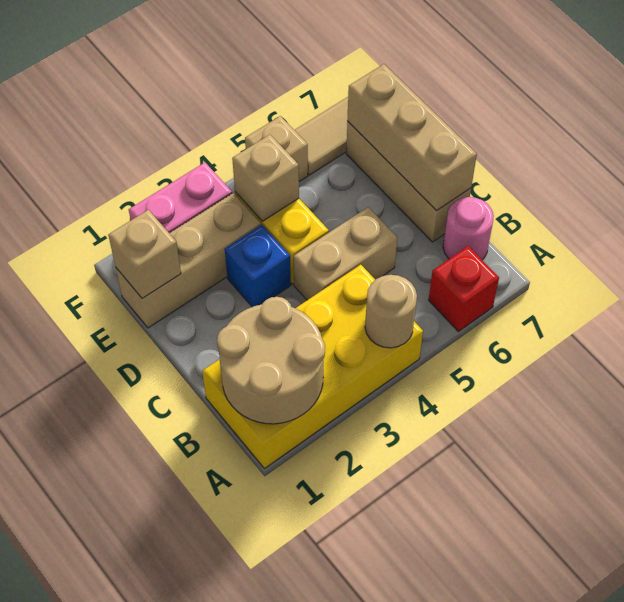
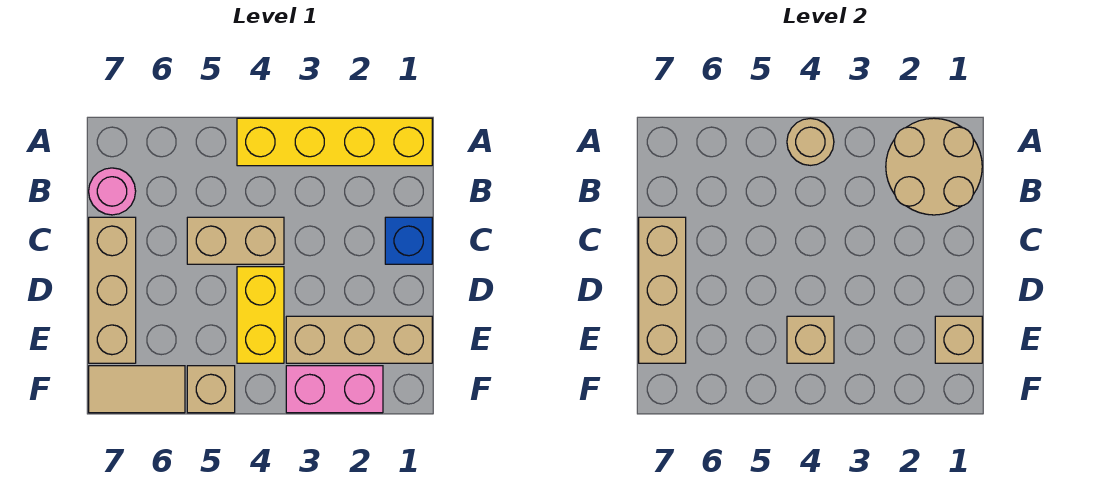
yellow brick A1:B4 level 1 -> yellow brick A1:A4 level 1
red brick A6 level 1 -> none
blue brick D3 level 1 -> blue brick C1 level 1

